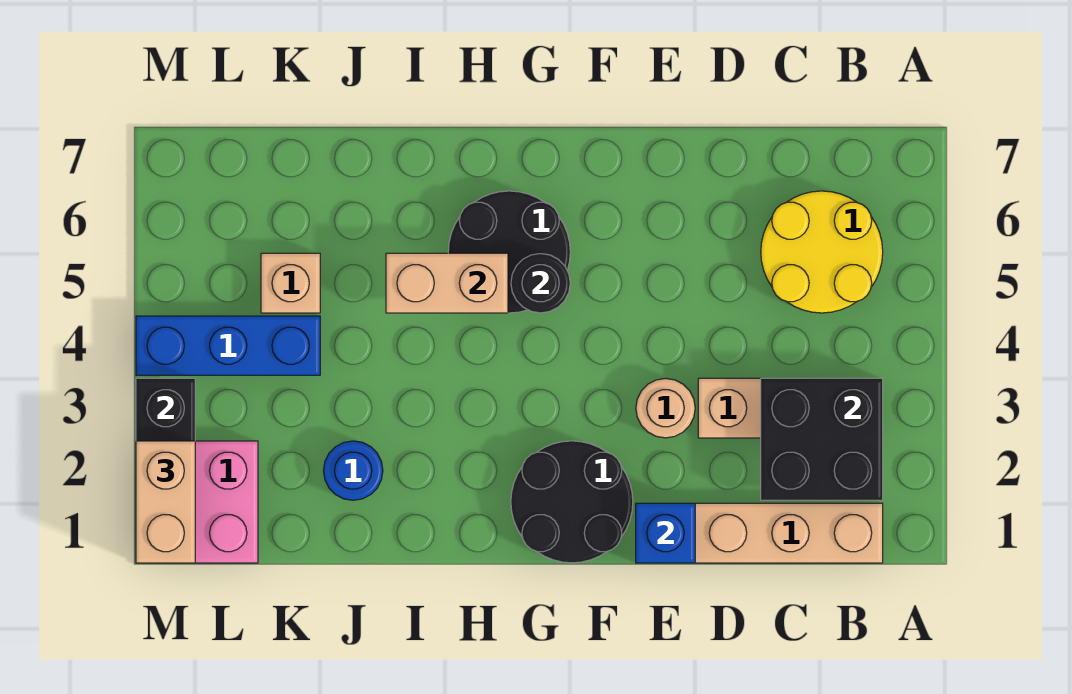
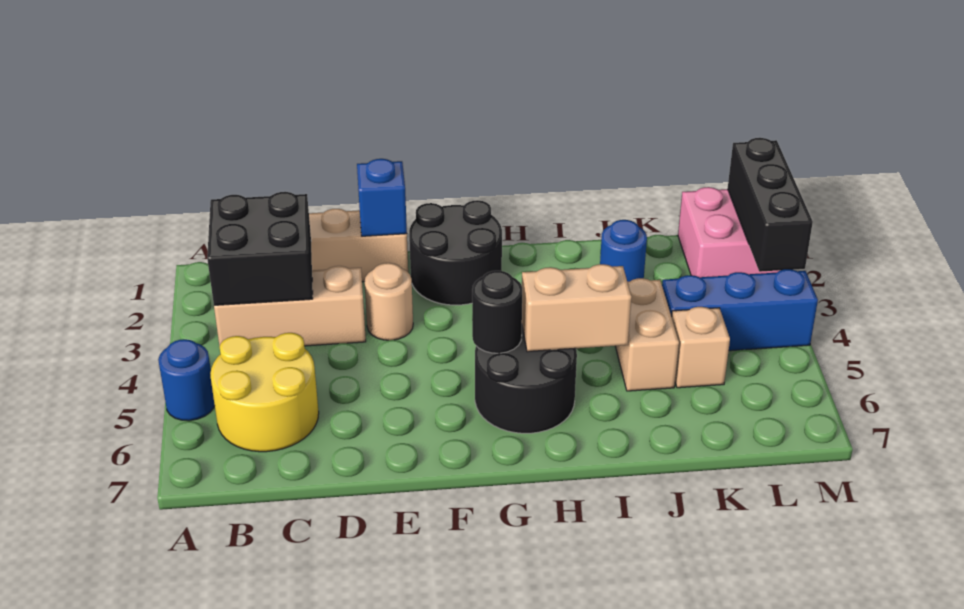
none -> blue round brick A5 level 1
tan brick M1:M2 level 3 -> tan brick J4:J5 level 1

